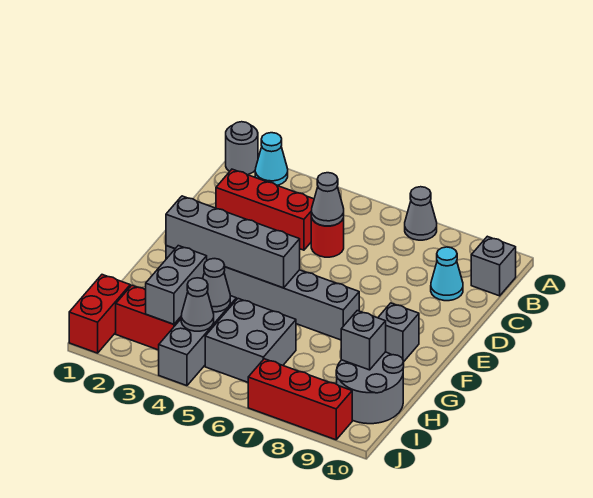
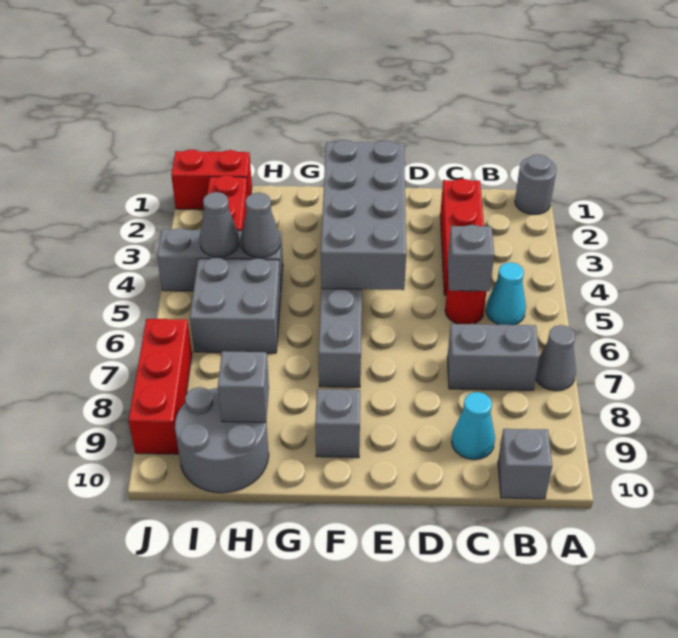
cyan cone A2 level 1 -> cyan cone B5 level 1
grey cone C5 level 2 -> grey brick C5 level 2
grey brick F2:F5 level 2 -> grey brick E2:F5 level 2
grey brick H3:I3 level 2 -> grey brick B7:C7 level 1

